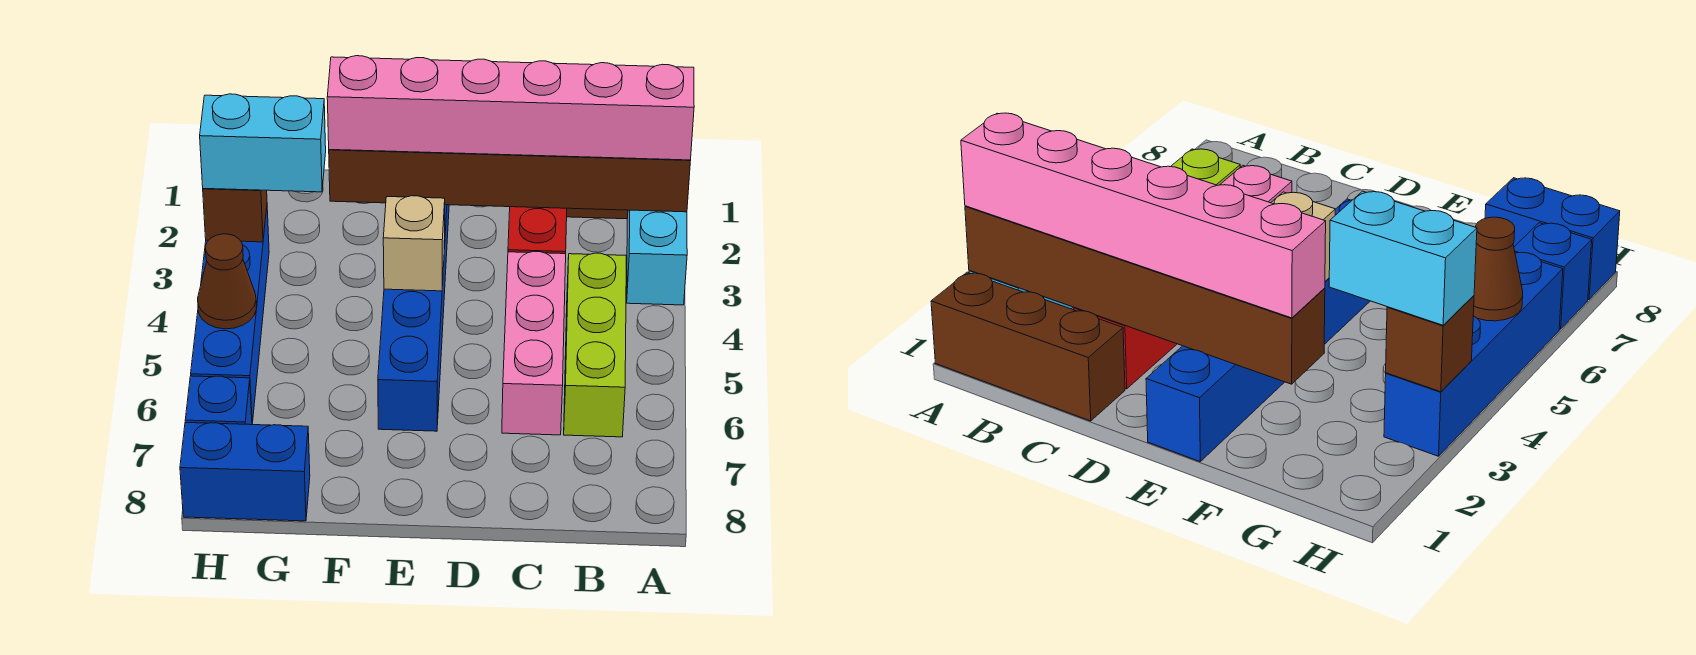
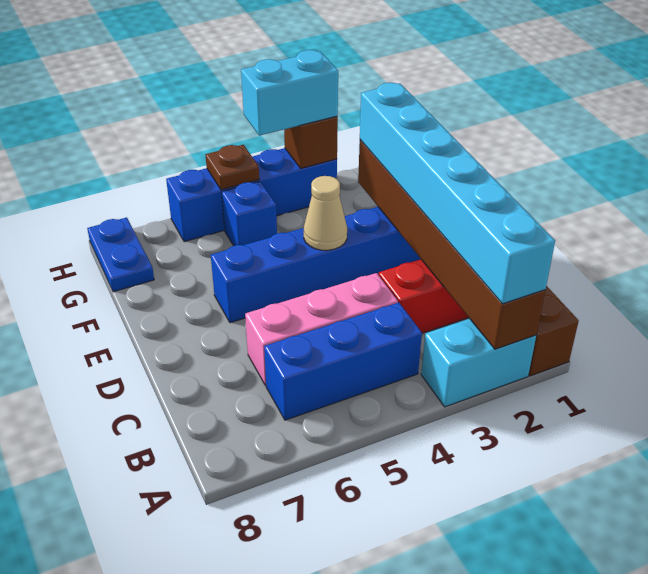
pink brick A2:F2 level 3 -> cyan brick A2:F2 level 3
lime brick B4:B6 level 1 -> blue brick B4:B6 level 1
tan brick E4 level 2 -> tan cone E4 level 2
cyan brick G3:H3 level 3 -> cyan brick H3:H4 level 3
blue brick G8:H8 level 1 -> blue plate G8:H8 level 1
brown cone H5 level 2 -> brown plate H5 level 2
blue brick H7 level 1 -> blue brick G5 level 1

